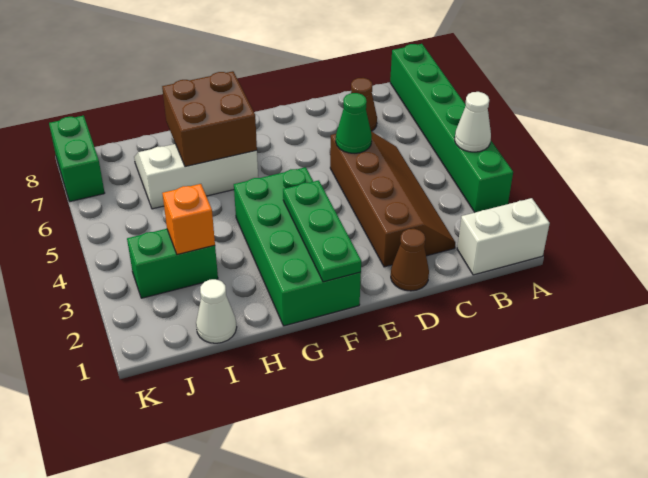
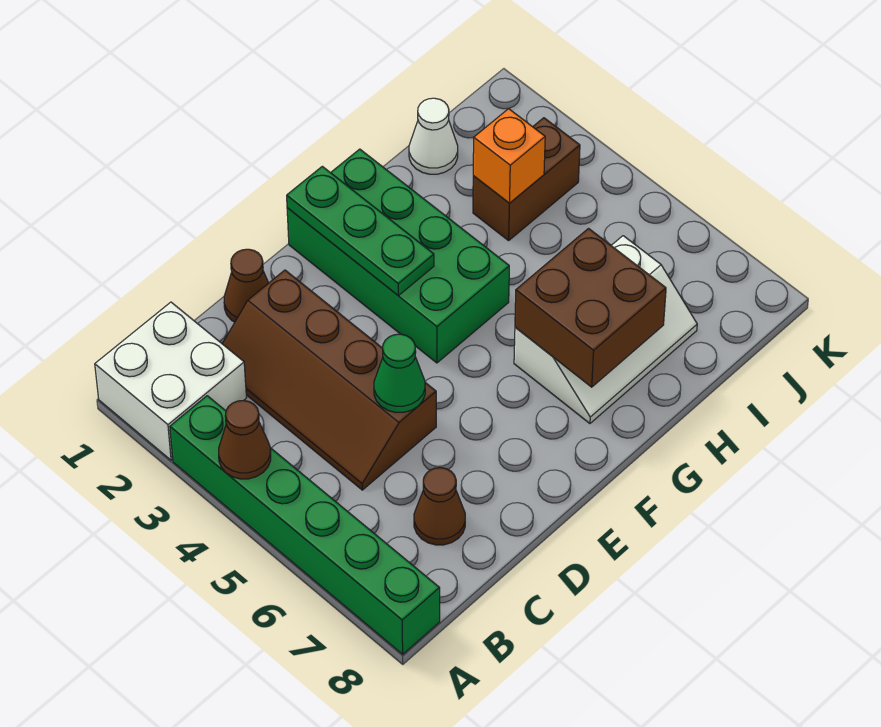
white brick A1:B1 level 1 -> white brick A1:B2 level 1
white cone A4 level 2 -> brown cone A4 level 2
green brick I3:J3 level 1 -> brown brick I3:J3 level 1
green brick K7:K8 level 1 -> none

